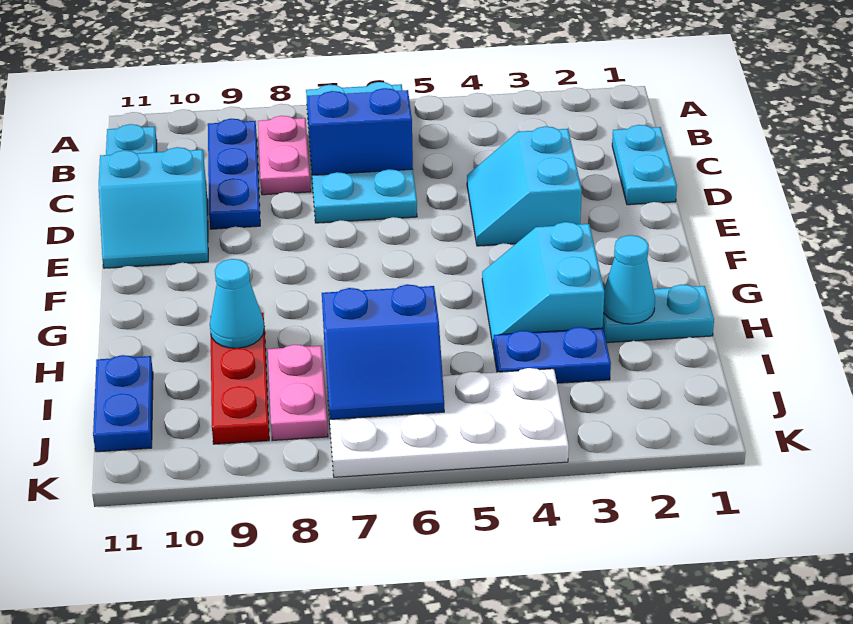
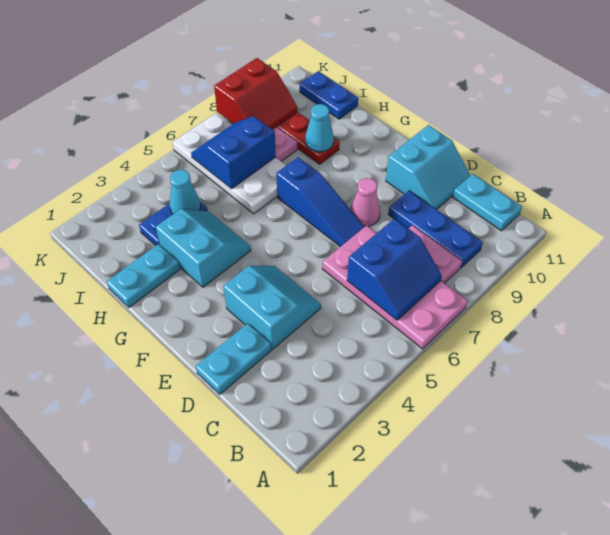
cyan plate A6:D7 level 1 -> pink plate A6:D7 level 1
cyan plate C1:D1 level 1 -> cyan plate D1:D2 level 1
cyan slope D10:E11 level 1 top D -> cyan slope D10:E11 level 1 top E
none -> blue slope E7:G7 level 1 top G
none -> pink cone E8 level 1
cyan cone H2 level 2 -> cyan cone I4 level 2
white plate J4:K7 level 1 -> white plate H6:K7 level 1
none -> red slope J8:K9 level 2 top K

